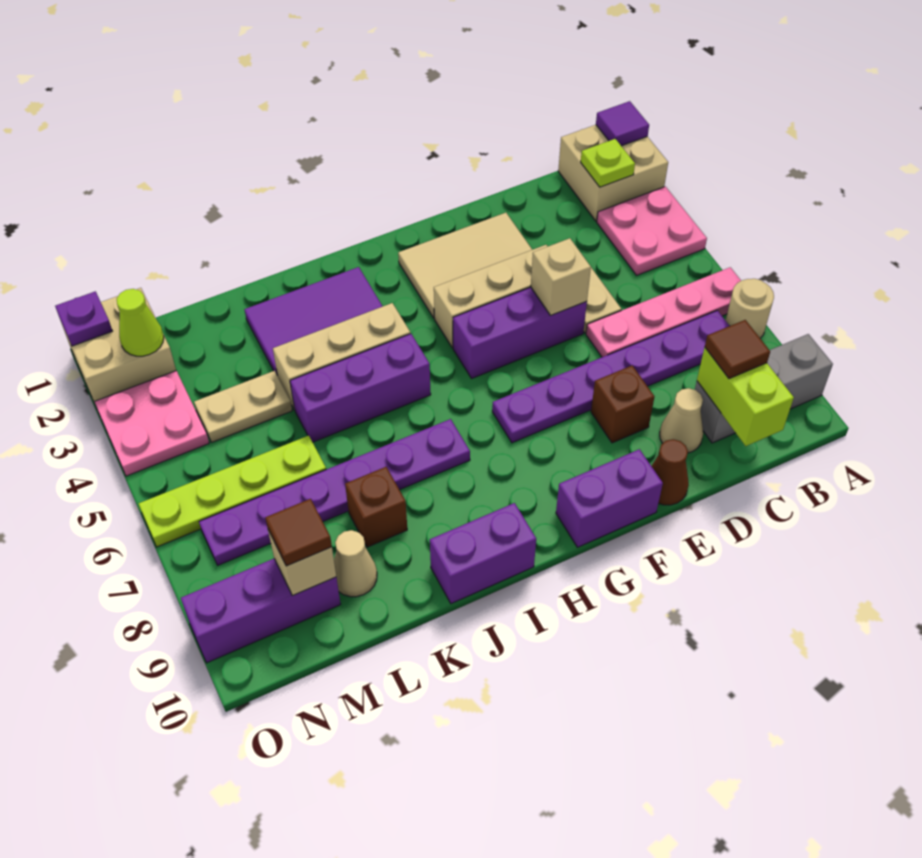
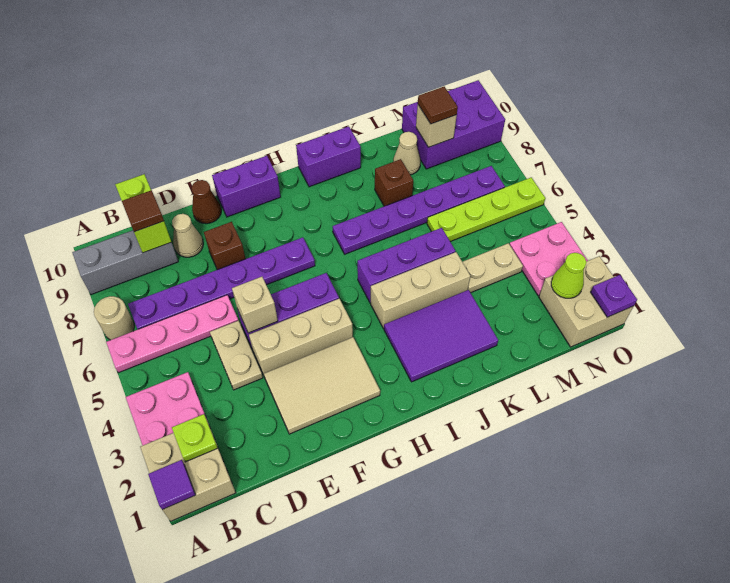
purple brick M9:O9 level 1 -> purple brick M9:O10 level 1

